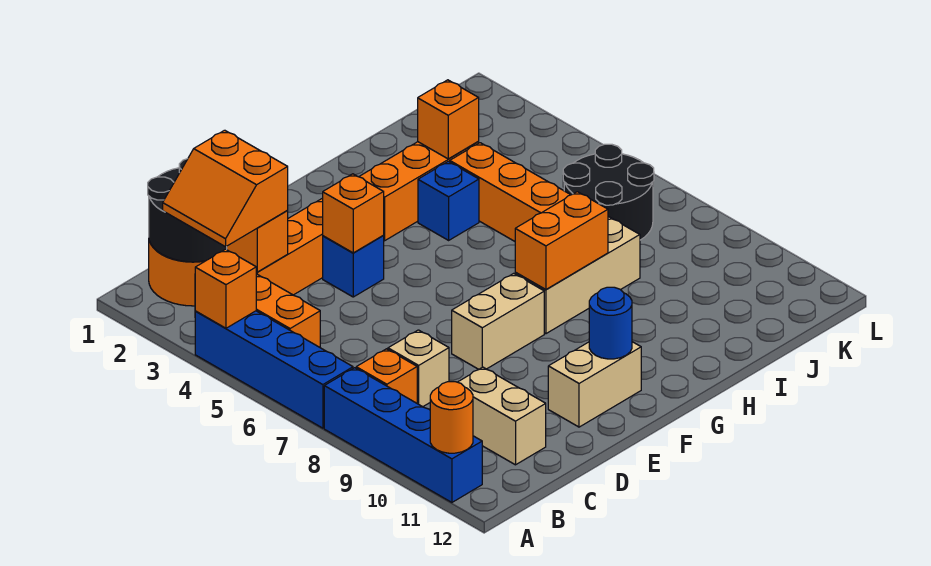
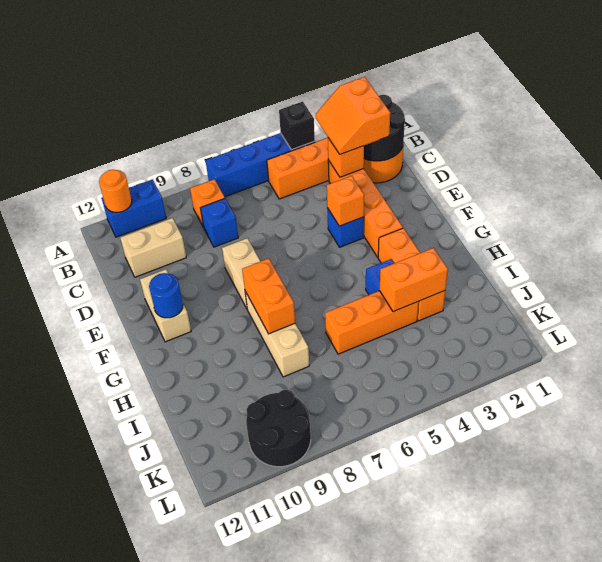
orange brick A4 level 2 -> black brick A4 level 2
blue brick A8:A11 level 1 -> blue brick A10:A11 level 1
orange slope B2:C3 level 3 top C -> orange slope B2:C3 level 3 top 2
tan brick C8 level 1 -> blue brick C8 level 1
orange brick I3 level 2 -> orange brick I3:I4 level 2
black round brick J6:K7 level 1 -> black round brick K9:L10 level 1

